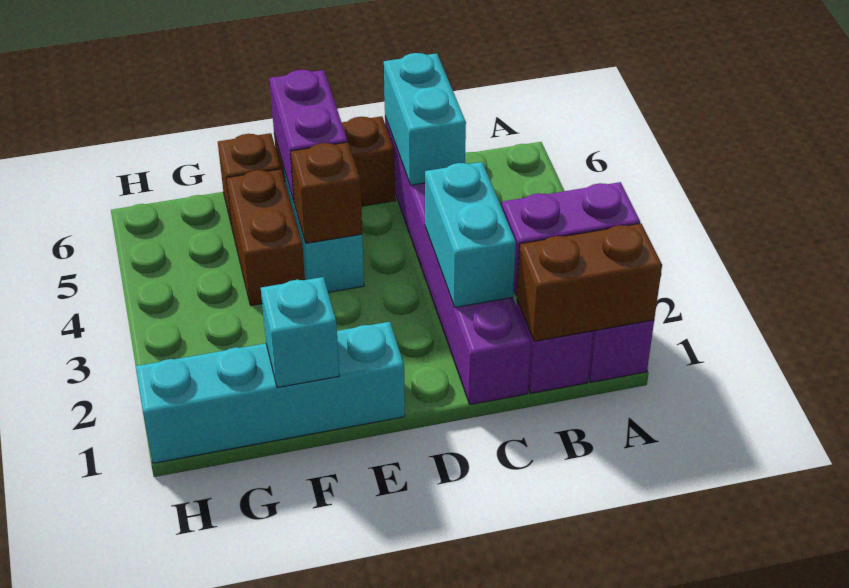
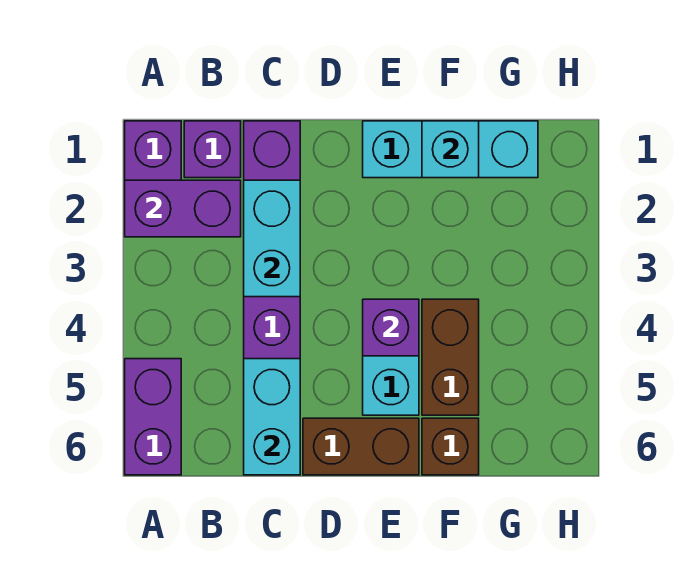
brown brick A1:B1 level 2 -> none
cyan brick E1:H1 level 1 -> cyan brick E1:G1 level 1
brown brick E4 level 2 -> purple brick E4 level 2
purple brick E5:E6 level 2 -> purple brick A5:A6 level 1

